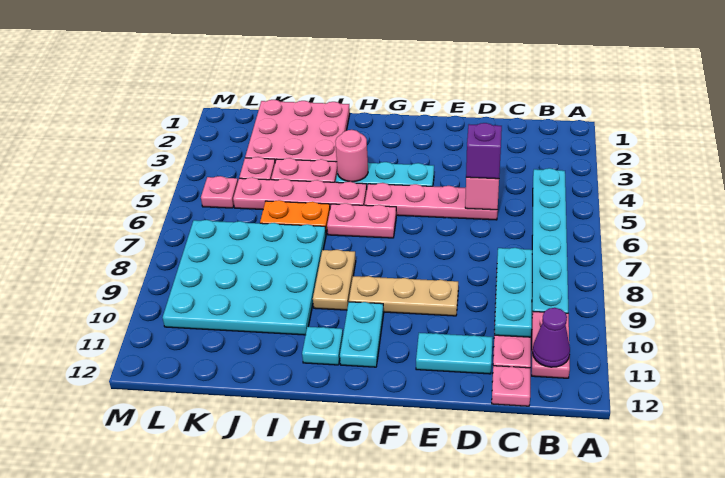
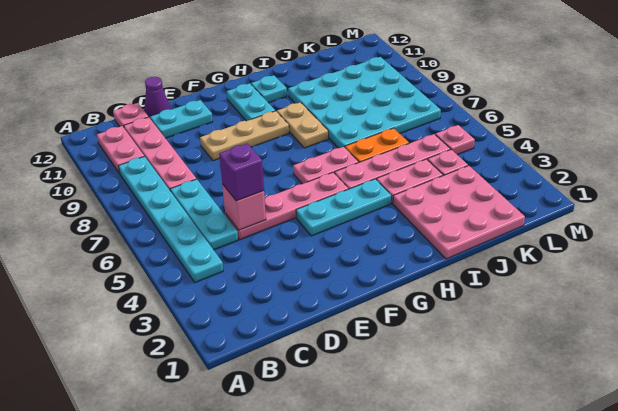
purple cone B11 level 2 -> purple cone D12 level 1
cyan plate C8:C10 level 2 -> cyan plate C5:C7 level 1
pink round brick H4 level 2 -> none

